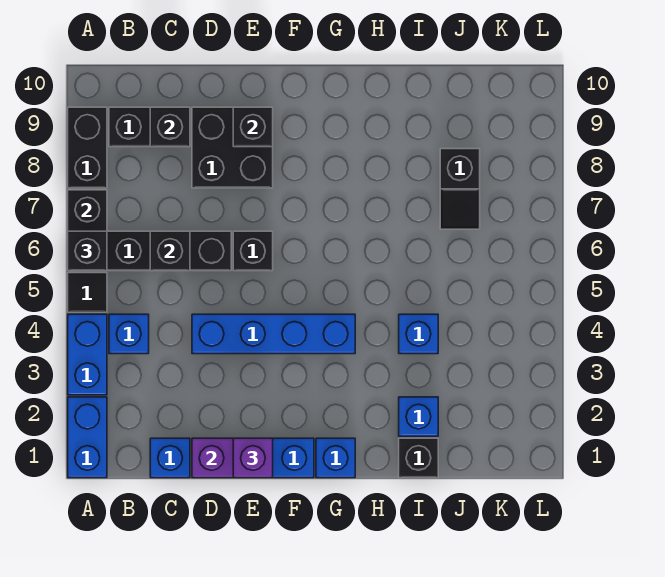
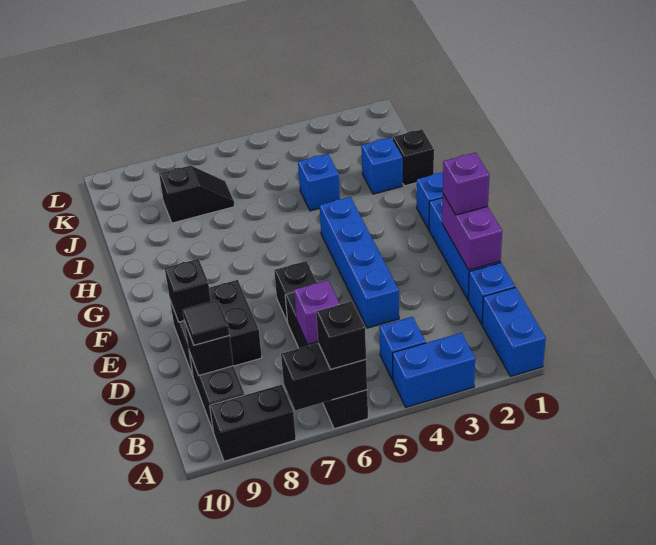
blue brick A1:A2 level 1 -> blue brick A1:B1 level 1
black tile A5 level 1 -> black tile C9 level 3
black brick C6 level 2 -> purple brick C6 level 2

